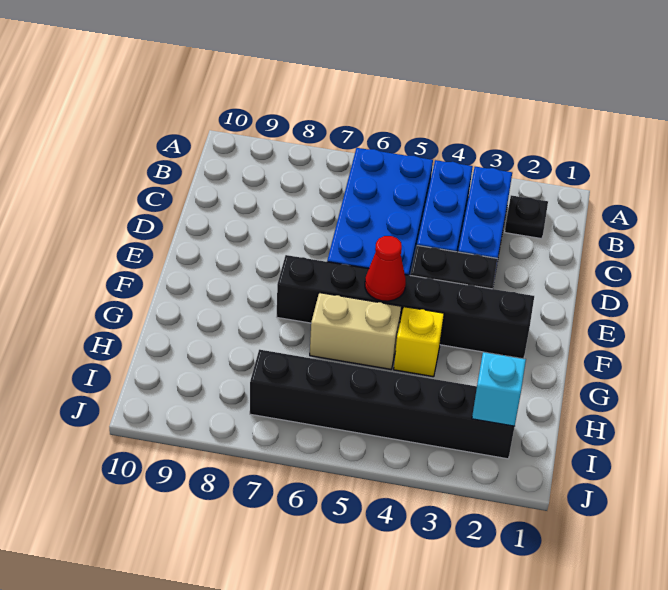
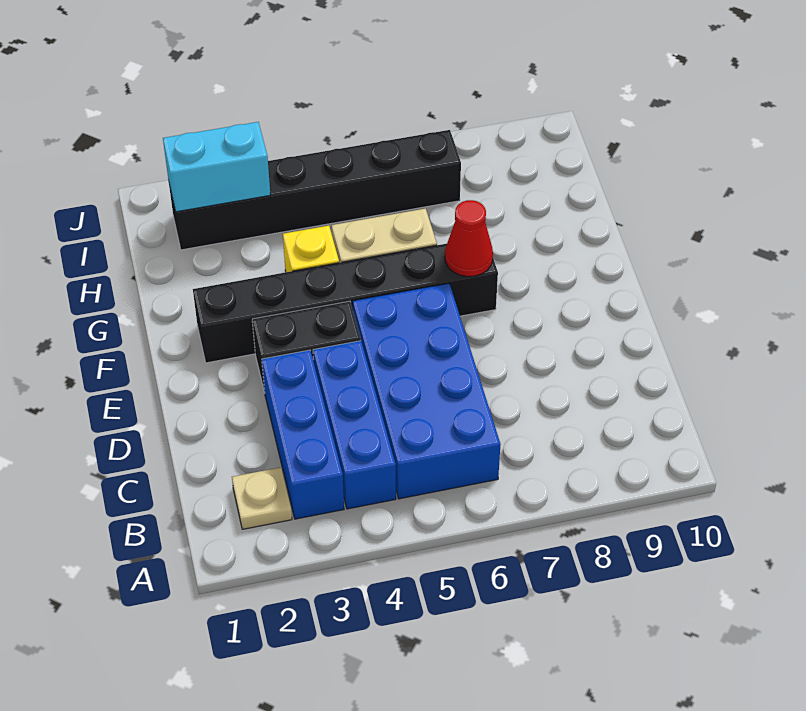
black plate B2 level 1 -> tan plate B2 level 1
red cone F5 level 2 -> red cone F7 level 2
cyan brick I2 level 2 -> cyan brick I2:I3 level 2

